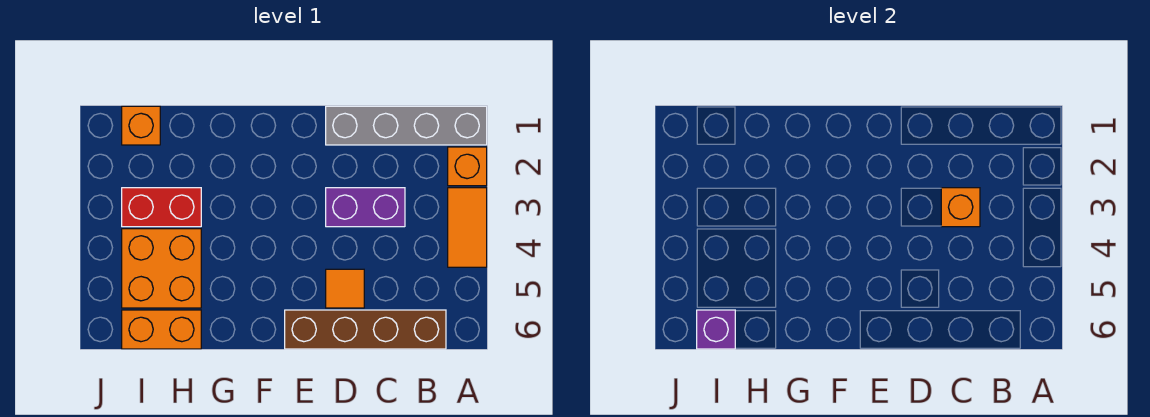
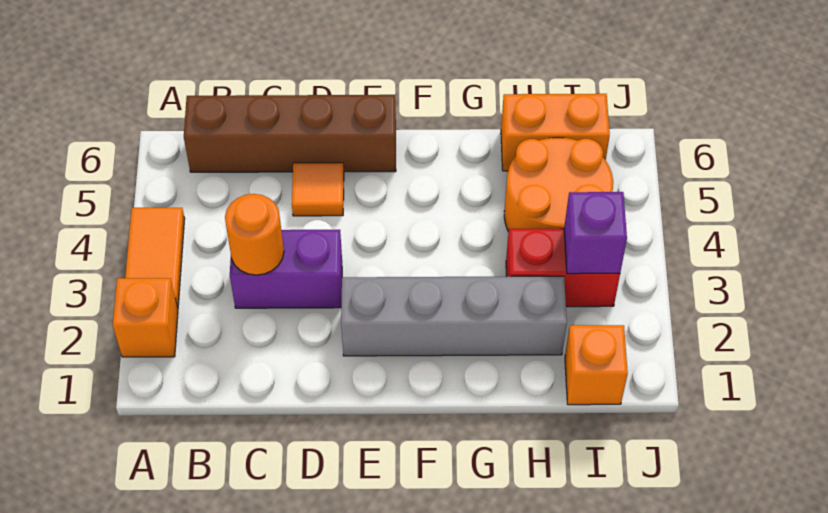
grey brick A1:D1 level 1 -> grey brick E2:H2 level 1
orange brick C3 level 2 -> orange round brick C3 level 2
orange brick H4:I5 level 1 -> orange round brick H4:I5 level 1
purple brick I6 level 2 -> purple brick I3 level 2

